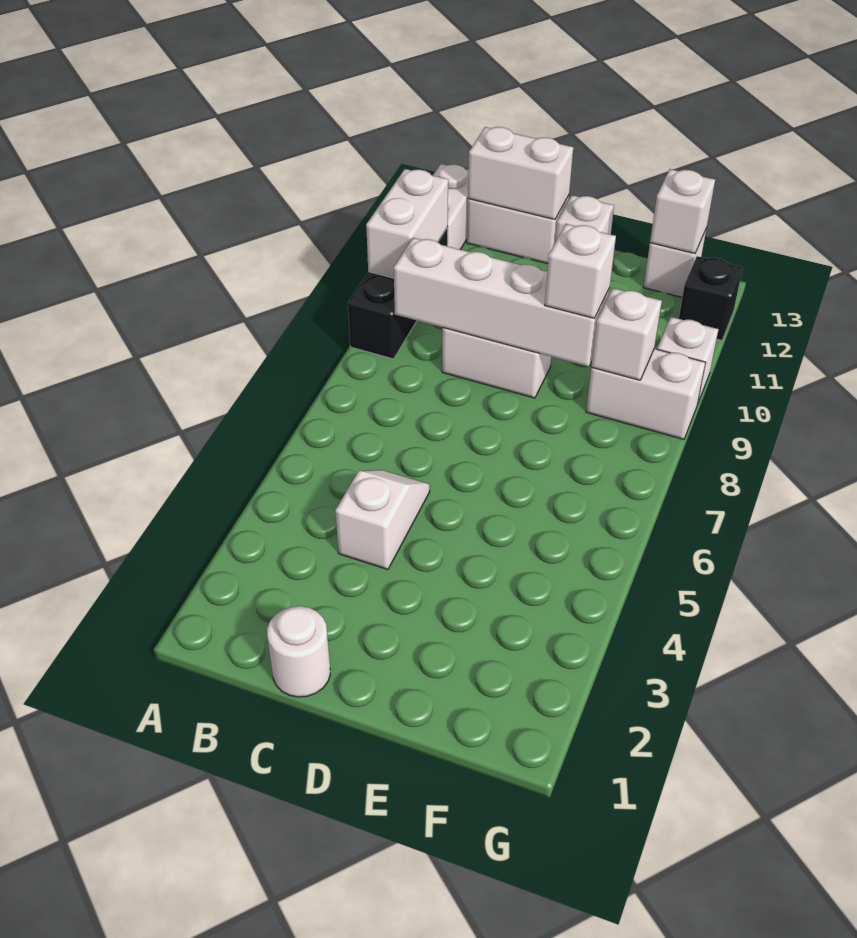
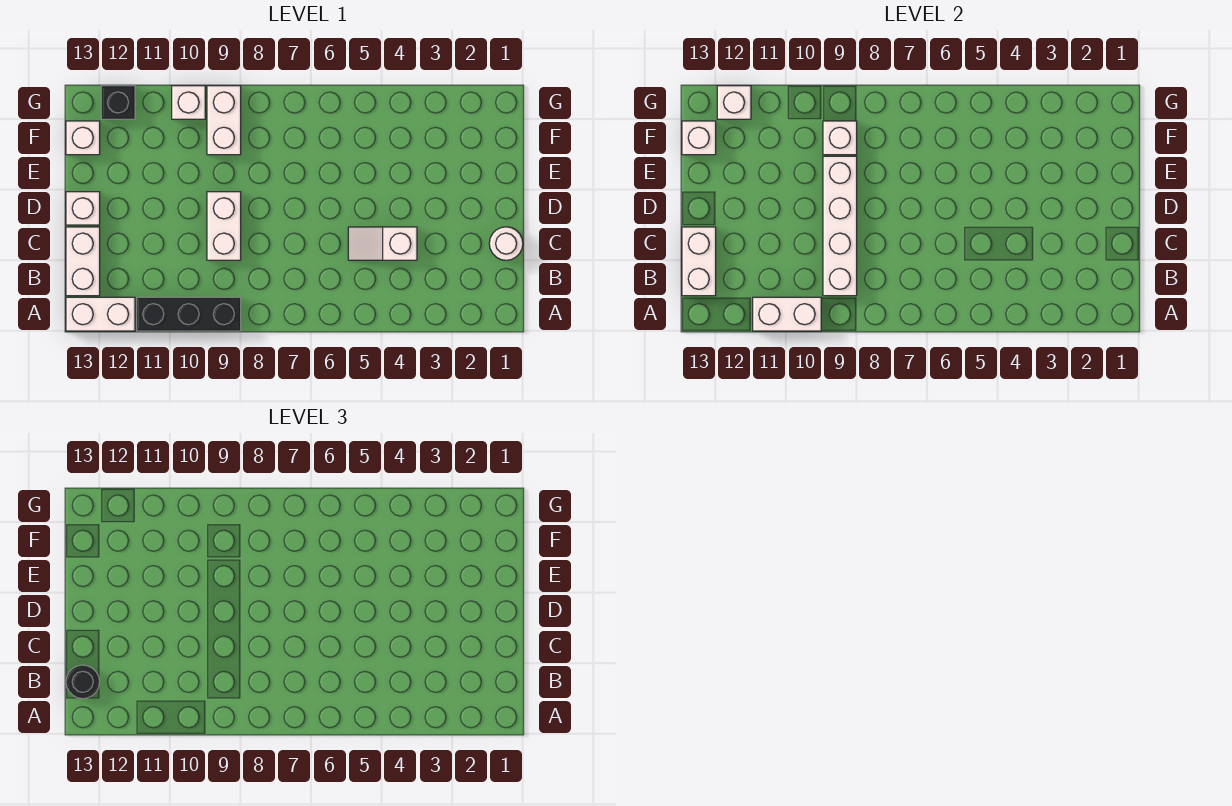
none -> black round brick B13 level 3
white brick E9 level 3 -> white brick G12 level 2

